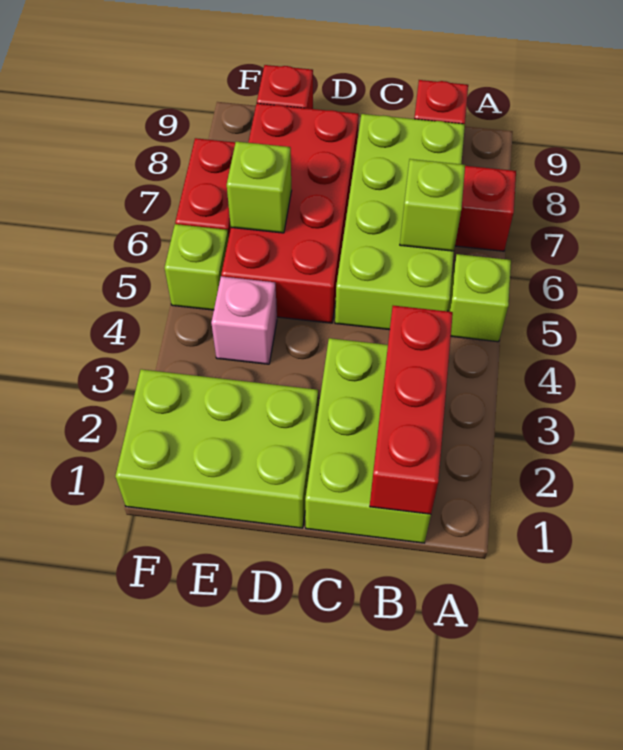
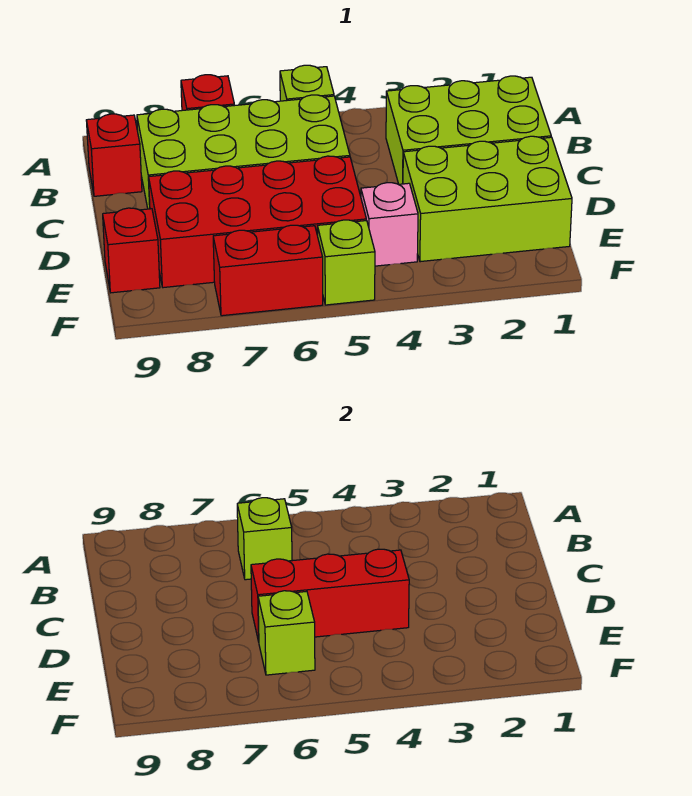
red brick B1:B3 level 2 -> red brick D4:D6 level 2
lime brick D1:F2 level 1 -> lime brick D1:E3 level 1

